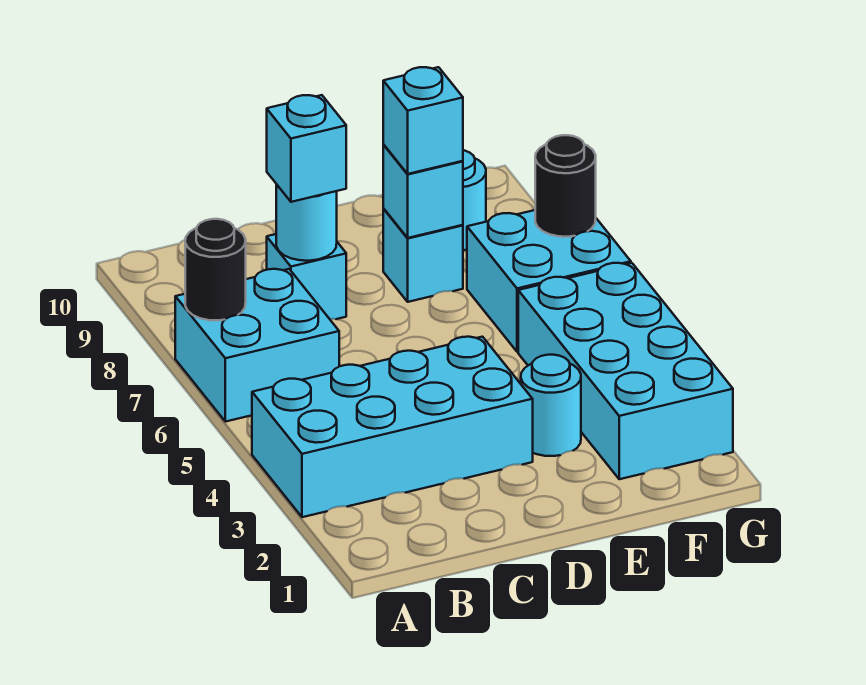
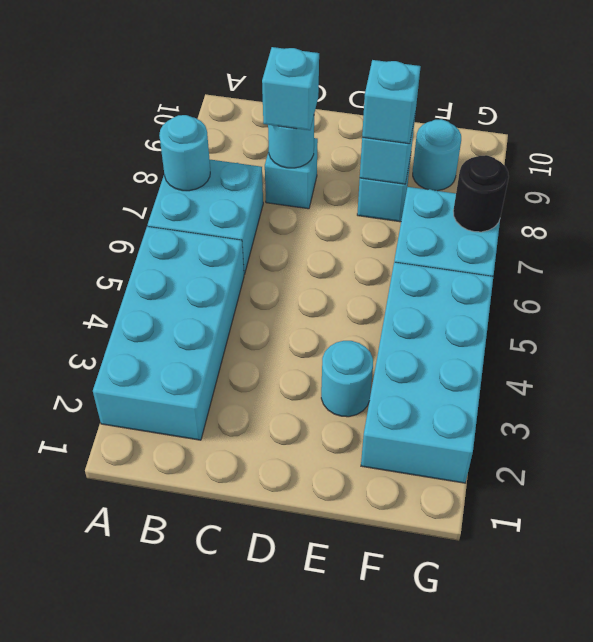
cyan brick A3:D4 level 1 -> cyan brick A2:B5 level 1
black round brick A7 level 2 -> cyan round brick A7 level 2

